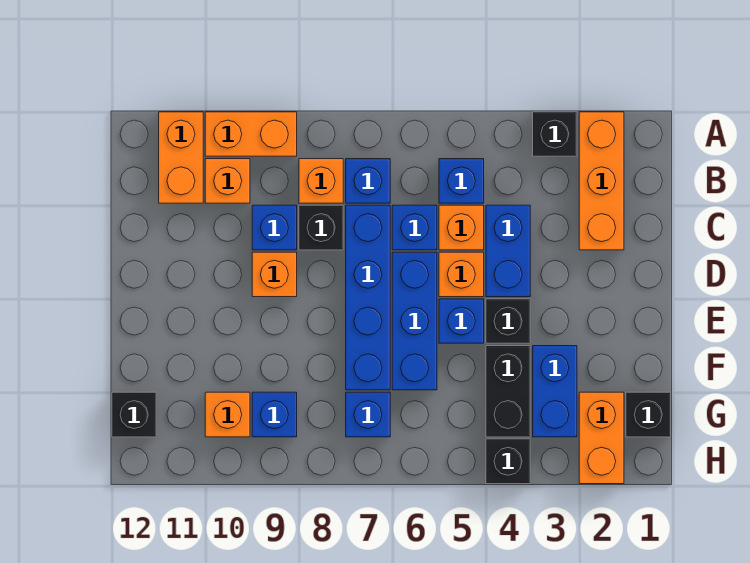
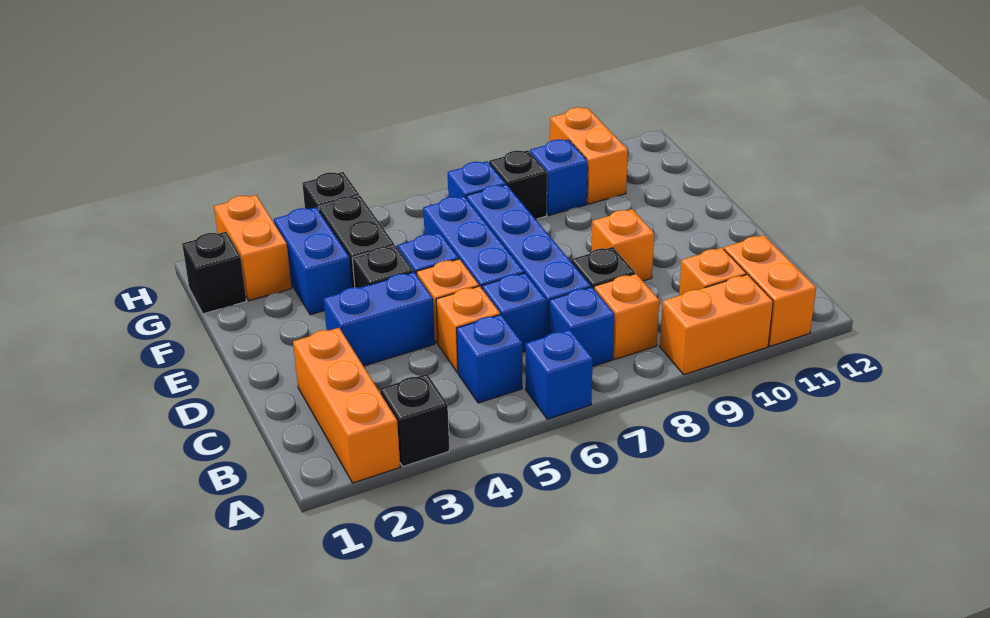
blue brick C4:D4 level 1 -> blue brick D3:D4 level 1
blue brick C9 level 1 -> blue brick A6 level 1
orange brick G10 level 1 -> orange brick G10:H10 level 1
black brick G12 level 1 -> black brick G8 level 1

